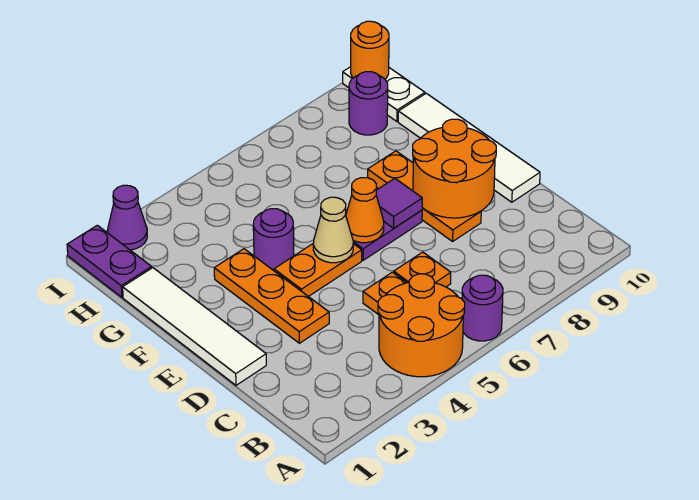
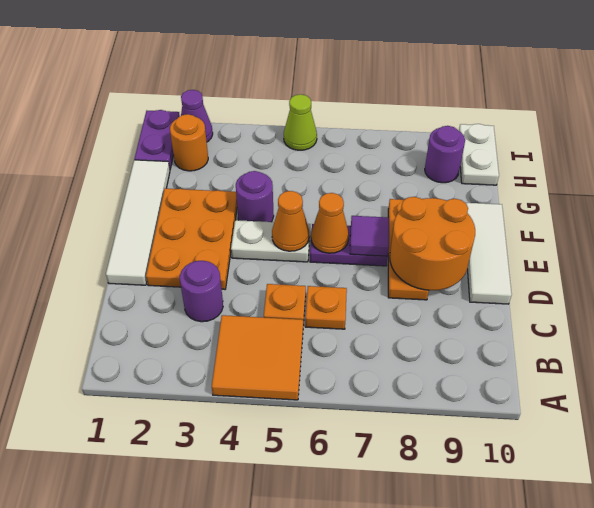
orange round brick A4:B5 level 1 -> orange tile A4:B5 level 1
purple round brick A6 level 1 -> purple round brick C3 level 1
orange plate D3:F3 level 1 -> orange plate D2:F3 level 1
white tile D10:G10 level 1 -> white tile D10:F10 level 1
orange plate E4:E5 level 1 -> white plate E4:E5 level 1
tan cone E5 level 2 -> orange cone E5 level 2
none -> lime cone I5 level 1
orange round brick I10 level 2 -> orange round brick H2 level 1

